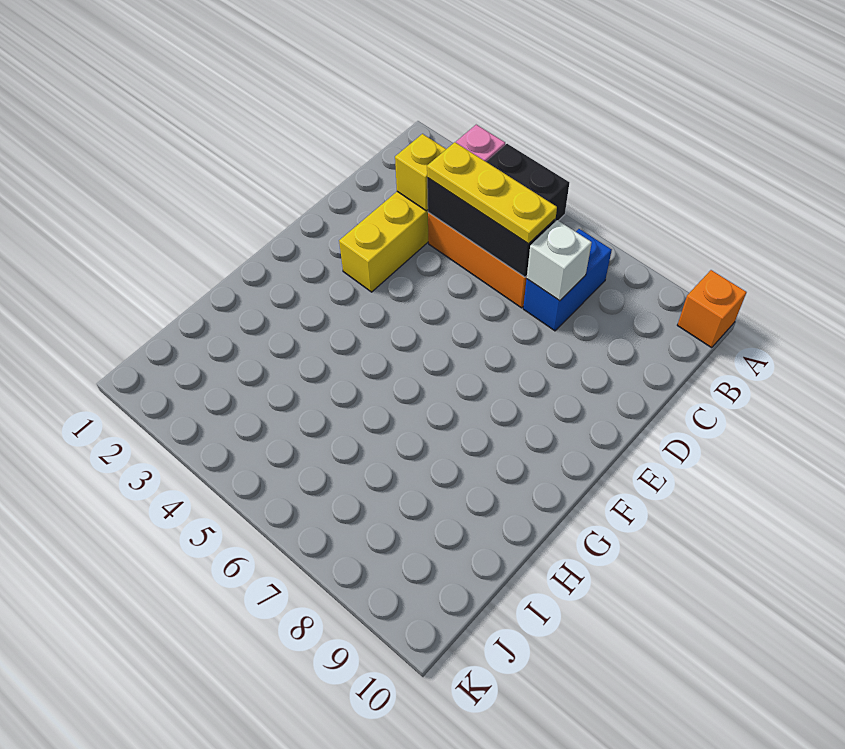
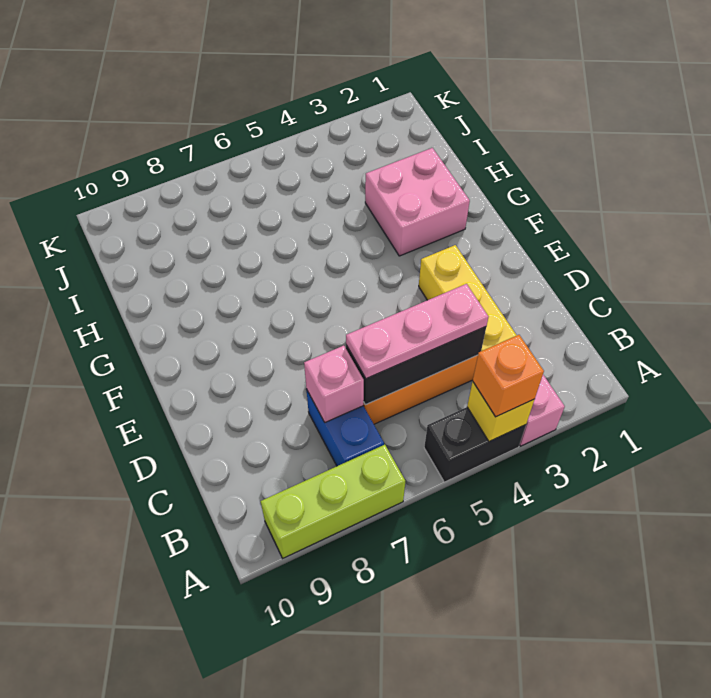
none -> lime brick A7:A9 level 1
orange brick A10 level 1 -> orange brick A4 level 3
yellow brick C3 level 2 -> yellow brick A4 level 2
yellow plate C4:C6 level 3 -> pink plate C4:C6 level 3
white brick C7 level 2 -> pink brick C7 level 2
none -> pink brick G2:H3 level 1

